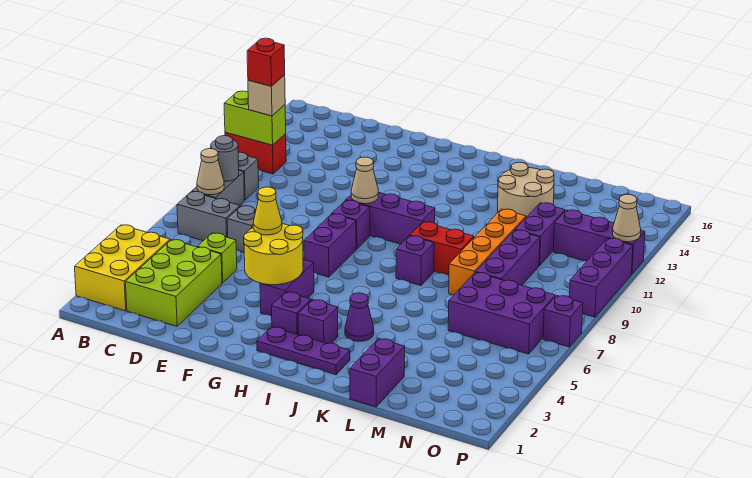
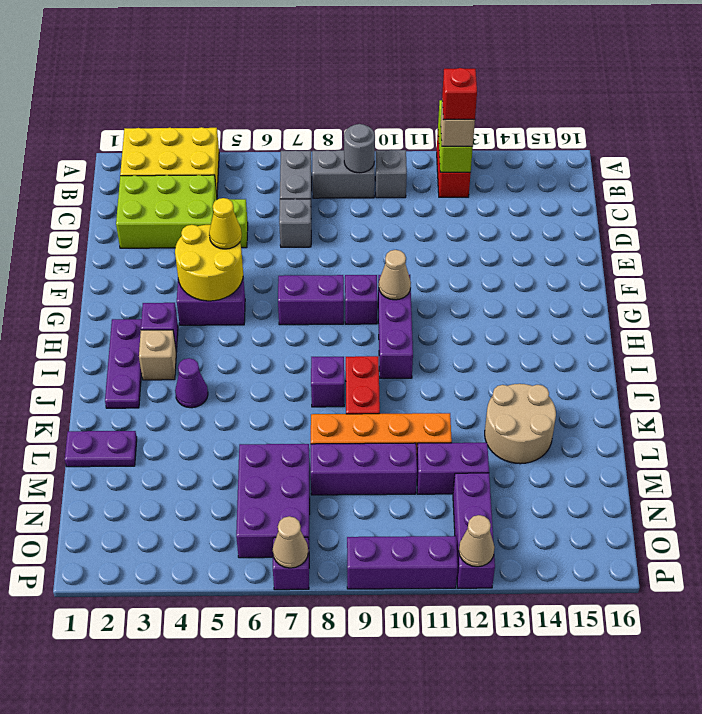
tan cone B8 level 2 -> tan cone P7 level 2
purple brick I3 level 1 -> tan brick I3 level 1
purple brick L1:L2 level 1 -> purple plate L1:L2 level 1

